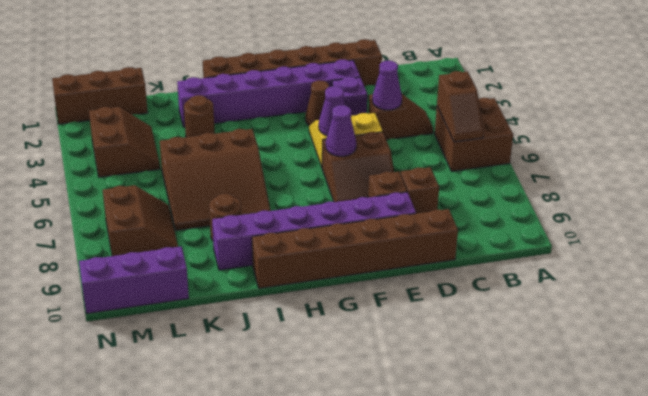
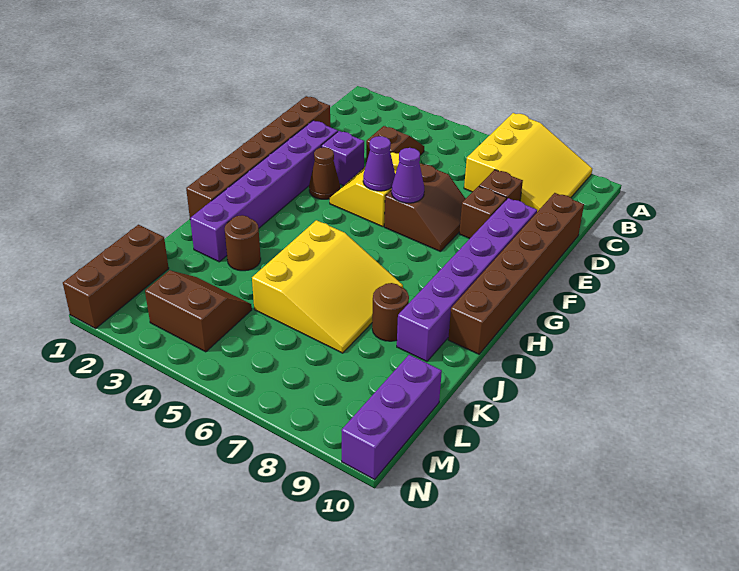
brown brick A5:B6 level 1 -> none
none -> yellow slope A7:C9 level 1 top 7
brown slope B5:B6 level 2 top 5 -> none
purple cone D4 level 2 -> none
brown slope I5:K7 level 1 top 5 -> yellow slope I5:K7 level 1 top 5
brown slope L7:M8 level 1 top M -> none

